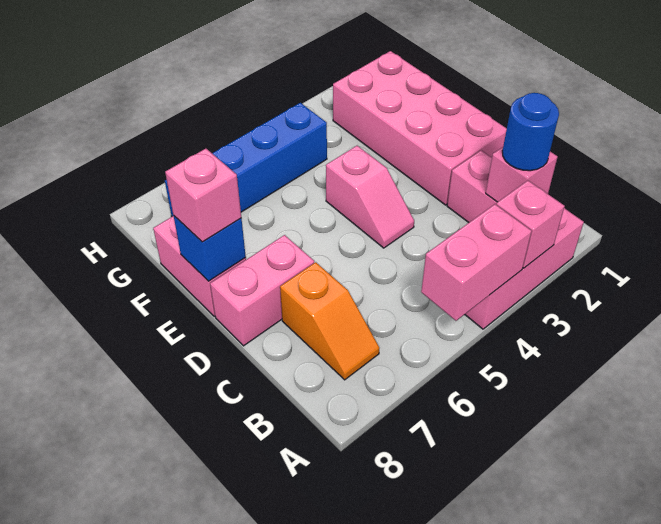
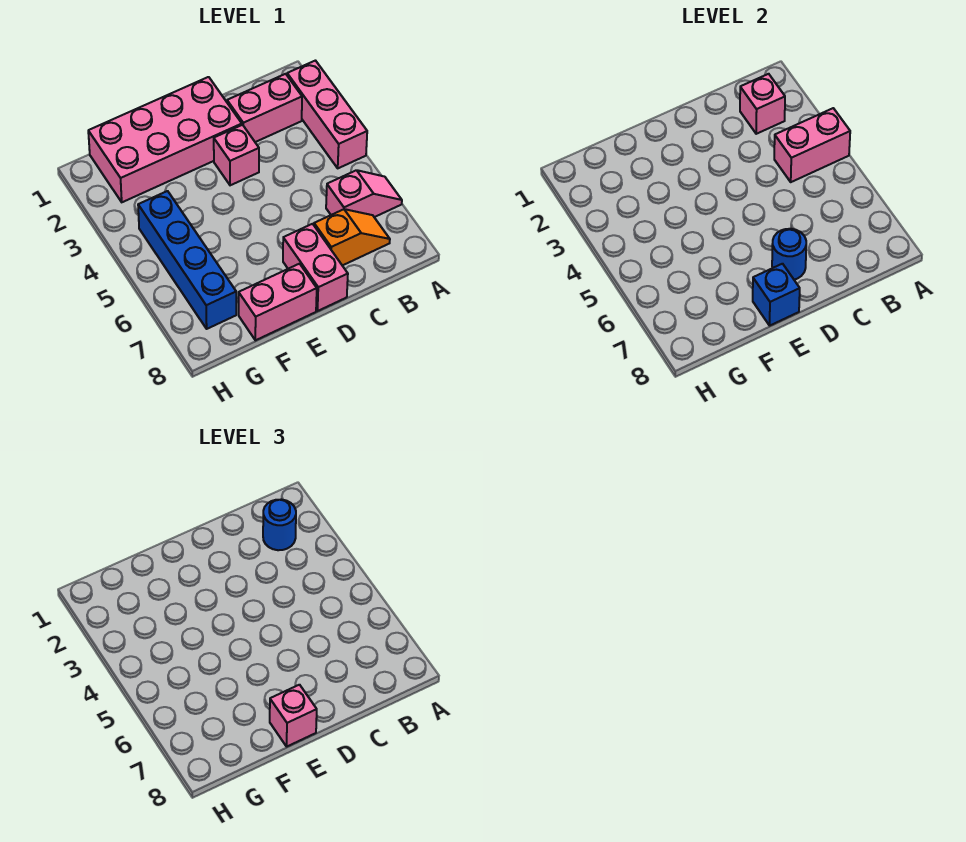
pink brick A3 level 2 -> pink brick D3 level 1
pink brick A4:A5 level 2 -> pink brick A4:B4 level 2
pink slope D4:E4 level 1 top E -> pink slope A6:B6 level 1 top B
none -> blue round brick D7 level 2

